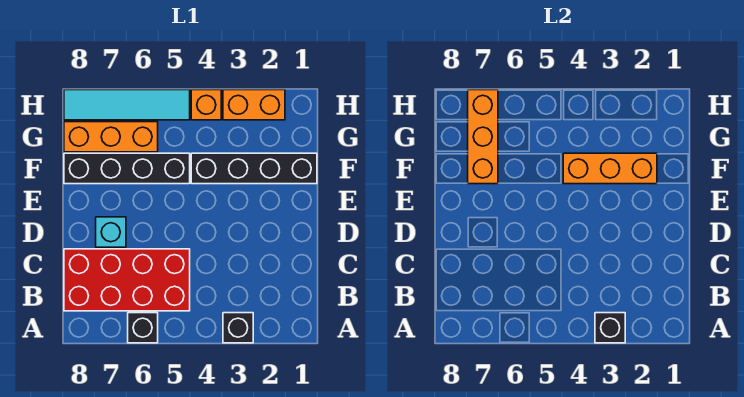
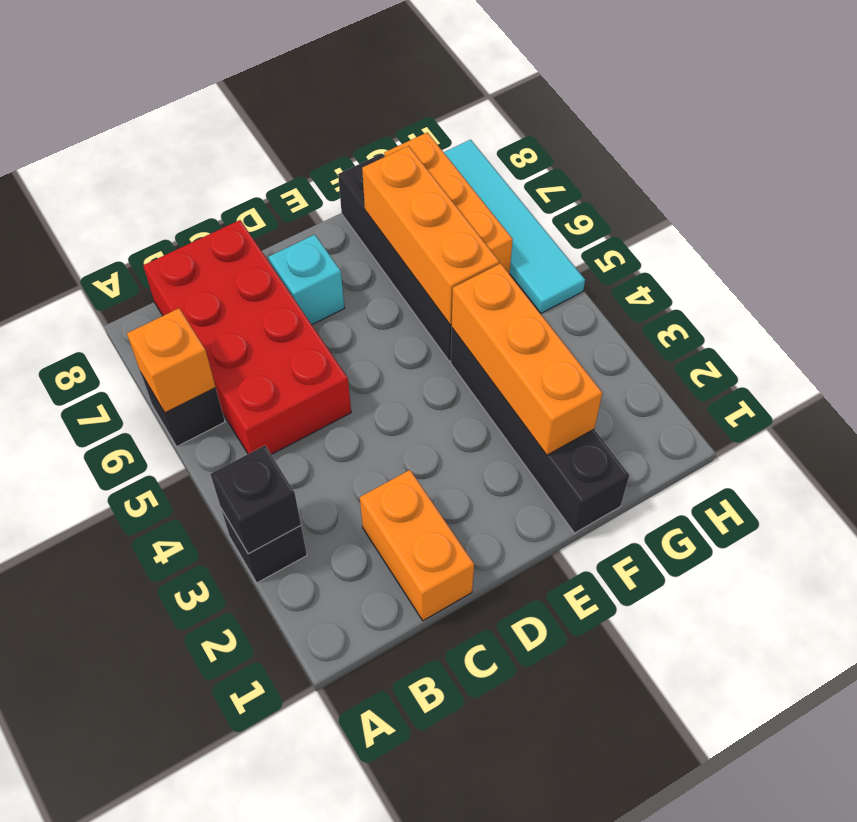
orange brick F7:H7 level 2 -> orange brick F5:F7 level 2
orange brick H2:H3 level 1 -> orange brick C1:C2 level 1
orange brick H4 level 1 -> orange brick A6 level 2

